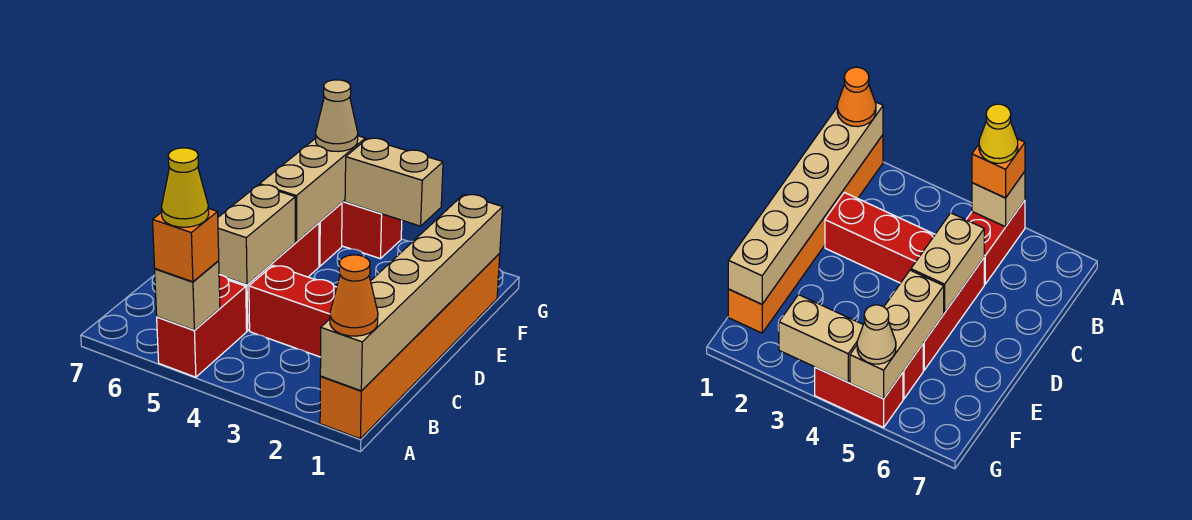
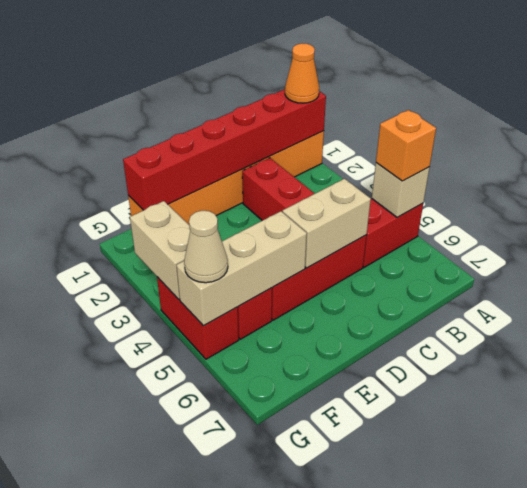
tan brick A1:F1 level 2 -> red brick A1:F1 level 2
yellow cone A5 level 4 -> none

